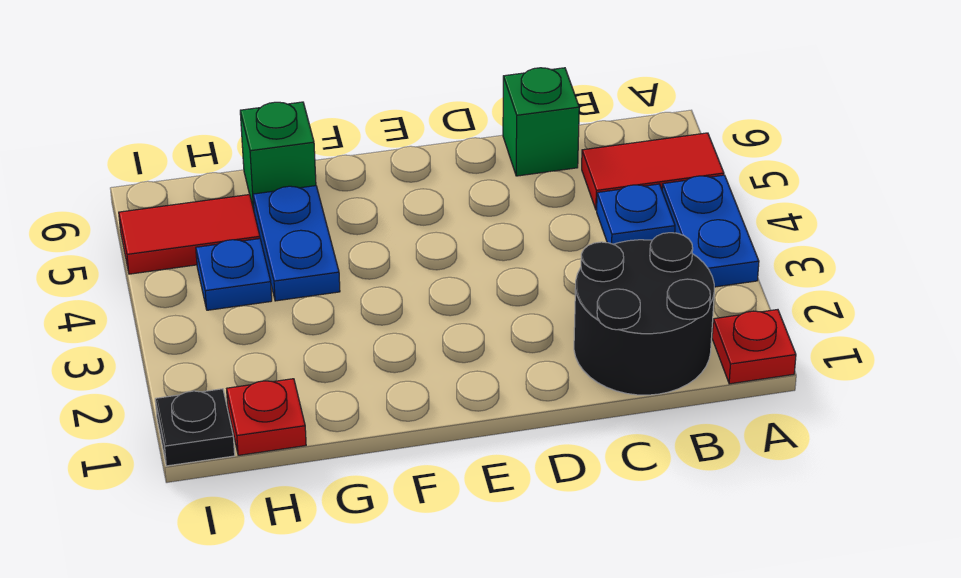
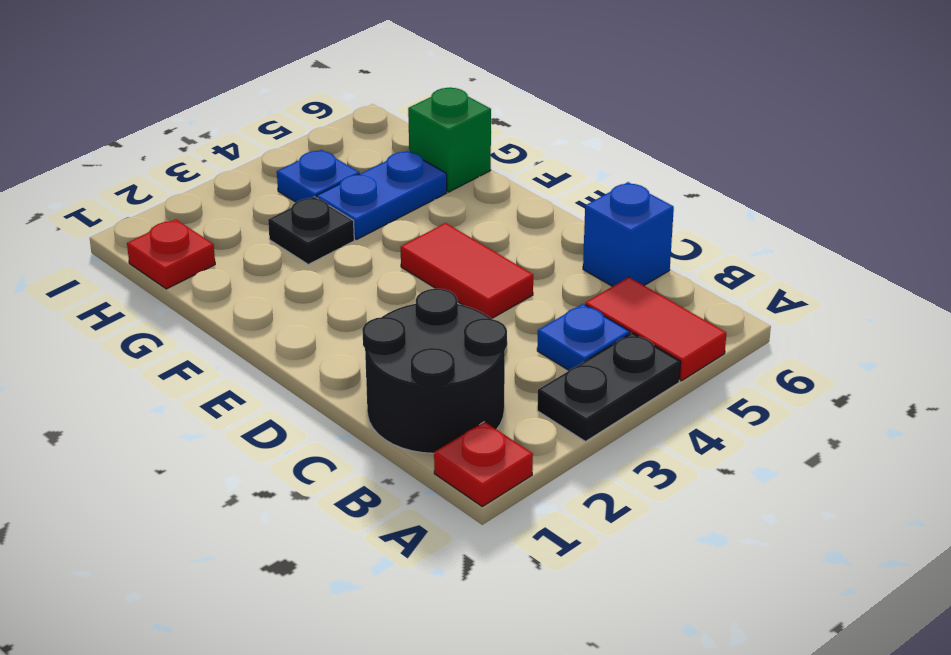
blue plate A3:A4 level 1 -> black plate A3:A4 level 1
green brick C6 level 1 -> blue brick C6 level 1
red tile H5:I5 level 1 -> red tile D4:E4 level 1
black plate I1 level 1 -> black plate G3 level 1

